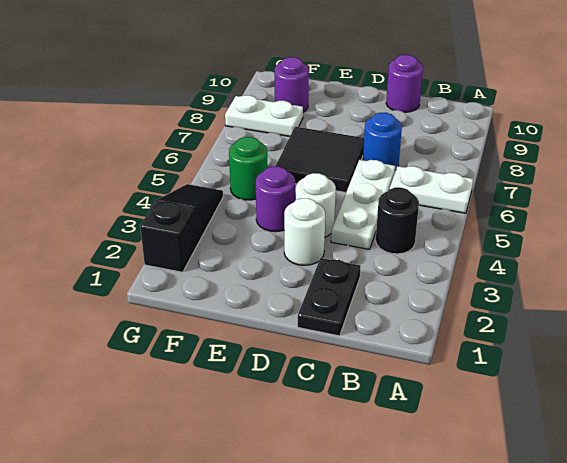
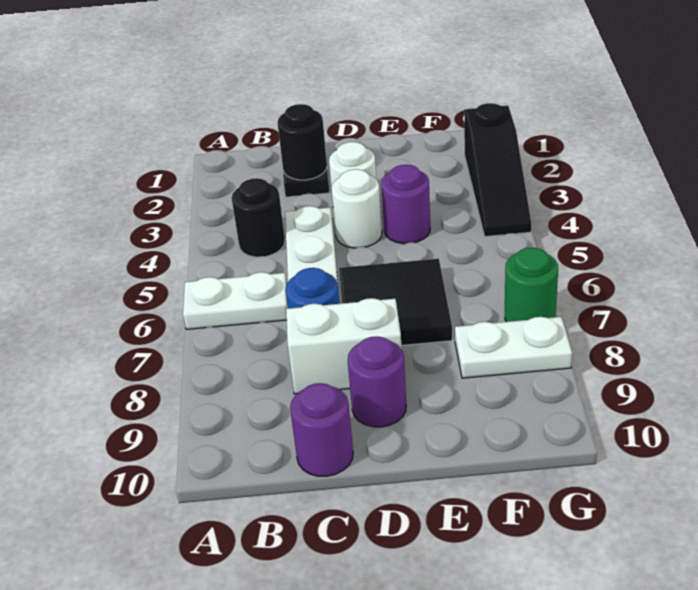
none -> black round brick C2 level 2
none -> white brick C8:D8 level 1
green round brick F5 level 1 -> green round brick G7 level 1
purple round brick F9 level 1 -> purple round brick D9 level 1

